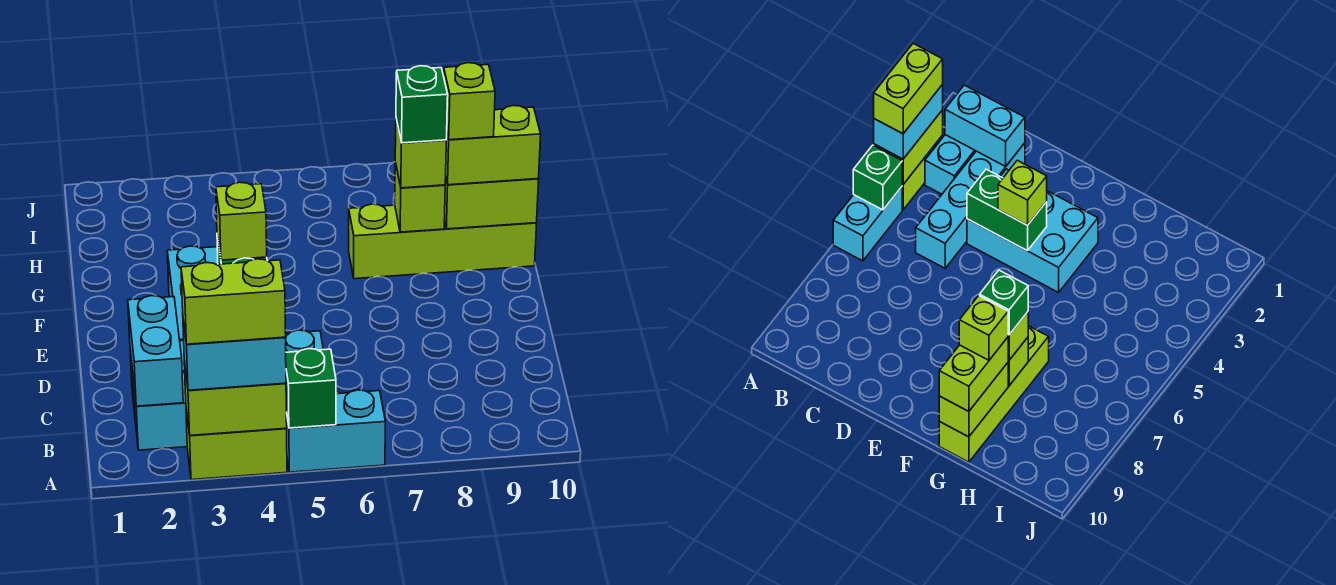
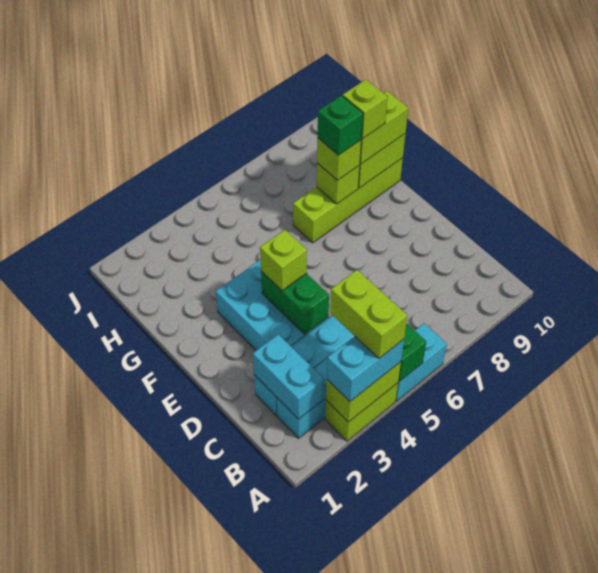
lime brick A3:A4 level 4 -> lime brick A4:B4 level 4

